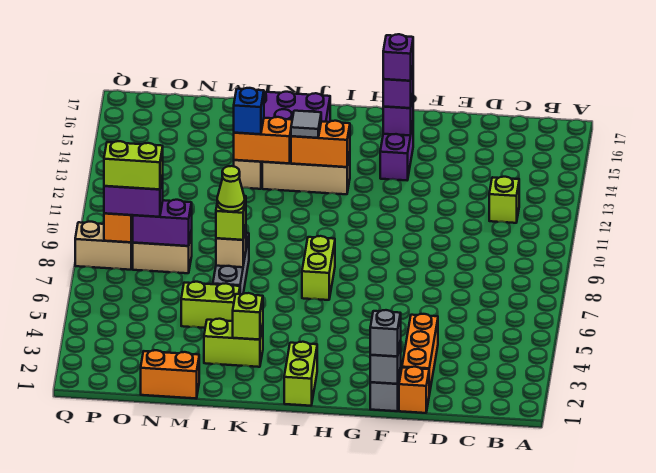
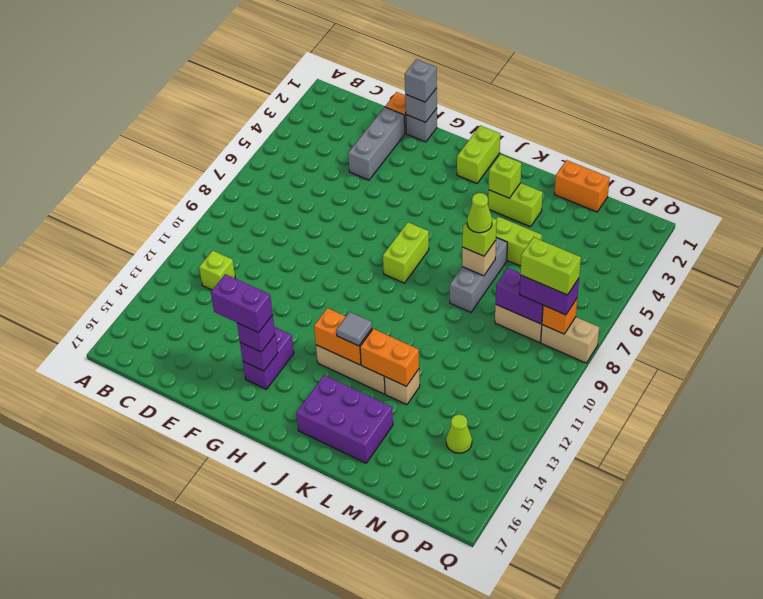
orange brick E2:E4 level 1 -> grey brick E2:E4 level 1
purple brick G15 level 4 -> purple brick F15:G15 level 4
blue brick L13 level 3 -> none
none -> lime cone O14 level 1

